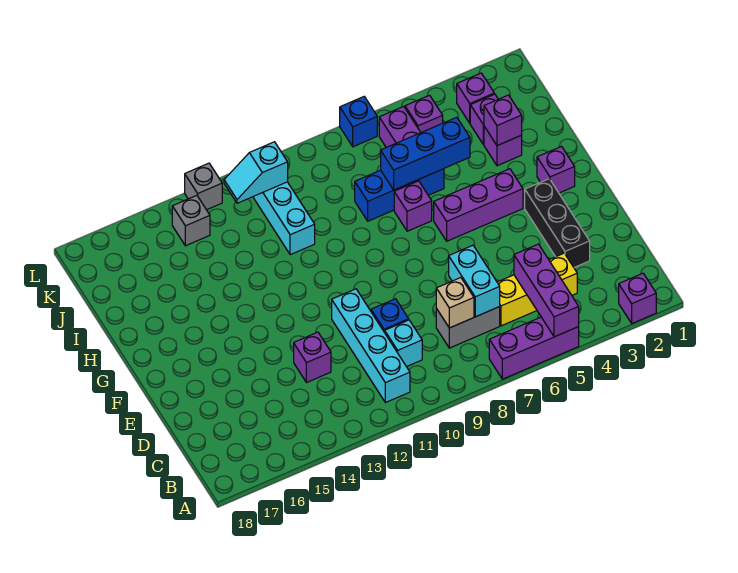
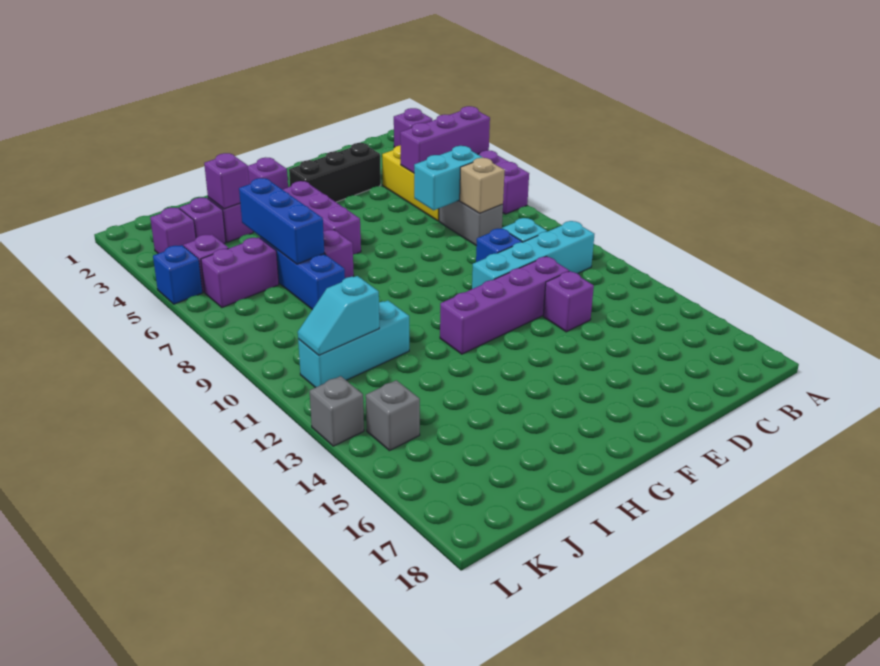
none -> purple brick D12:G12 level 1
cyan slope K11:K12 level 2 top 11 -> cyan slope J11:K11 level 2 top J
blue brick L7 level 1 -> blue brick L5 level 1

